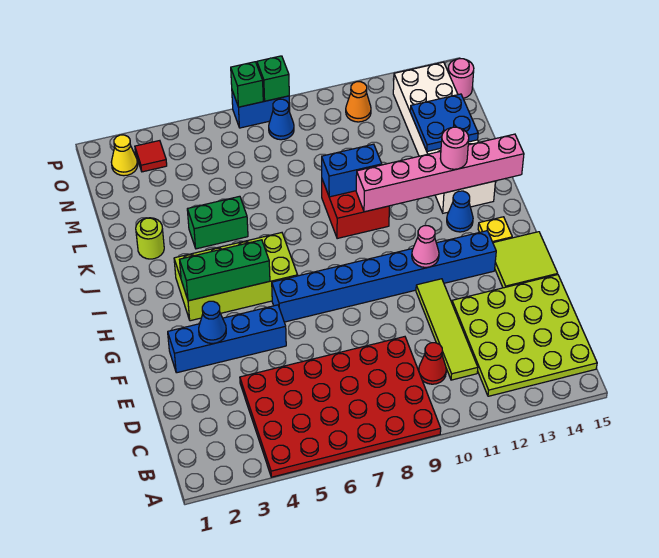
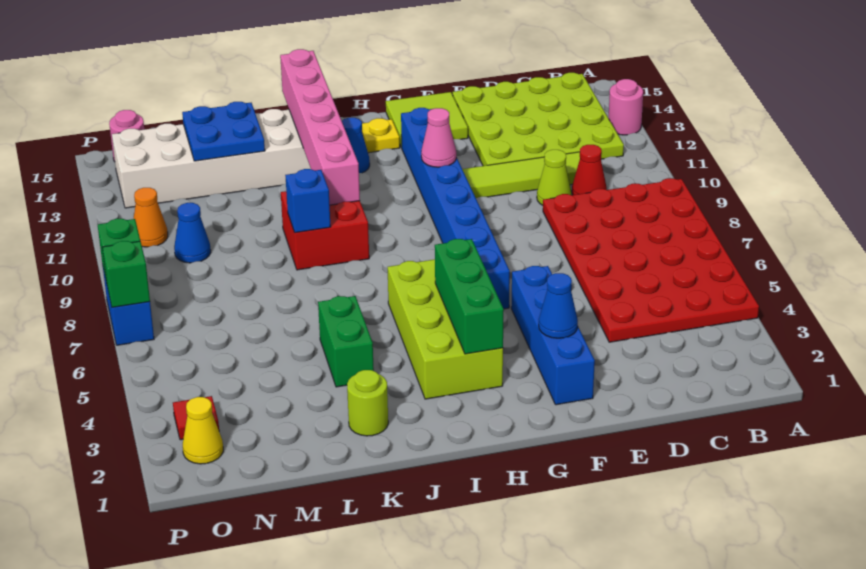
none -> lime cone D10 level 1
pink round brick J13 level 3 -> pink round brick A13 level 1
blue brick K9:K10 level 2 -> blue brick K9 level 2
blue cone O8 level 1 -> blue cone N10 level 1

